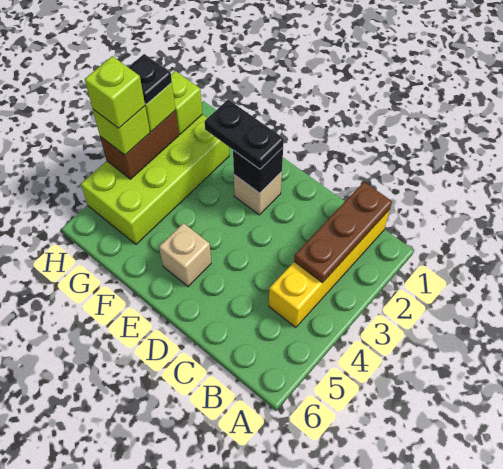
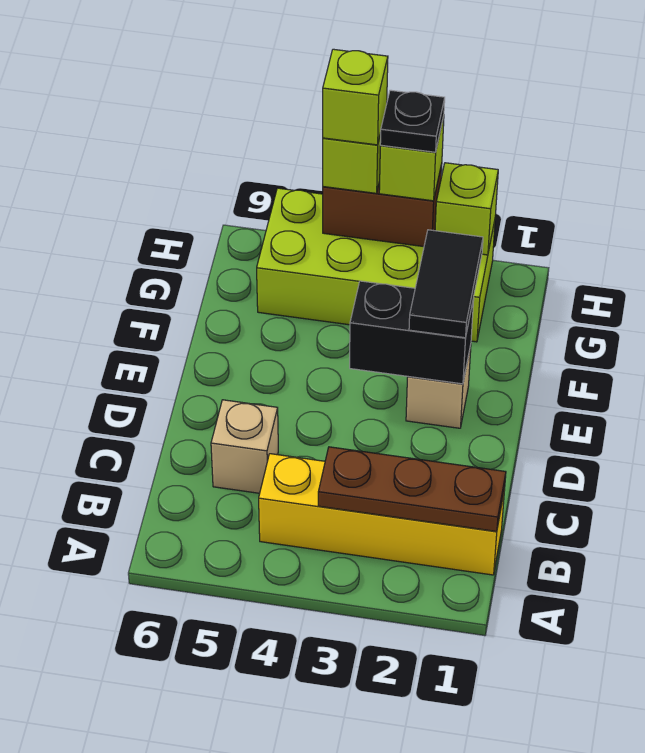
black brick E2 level 2 -> black brick E2:E3 level 2
black plate E2:F2 level 3 -> black tile E2:F2 level 3
tan brick E5 level 1 -> tan brick C5 level 1

